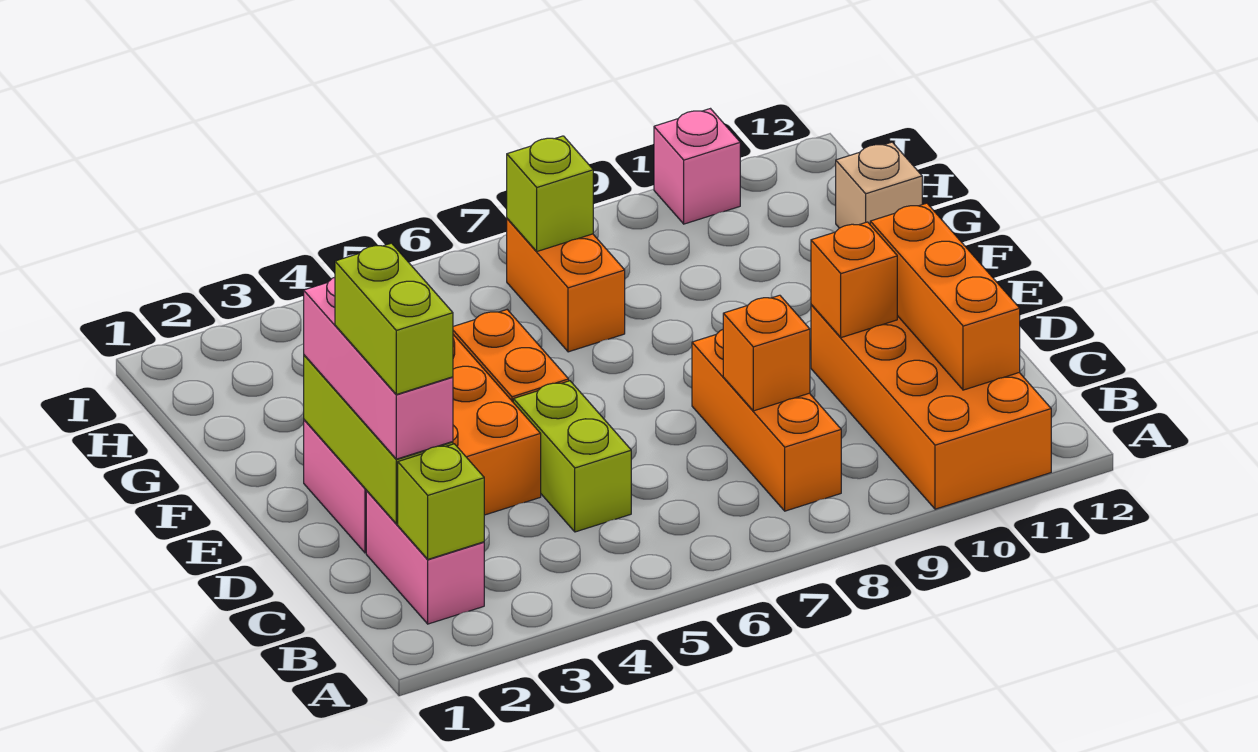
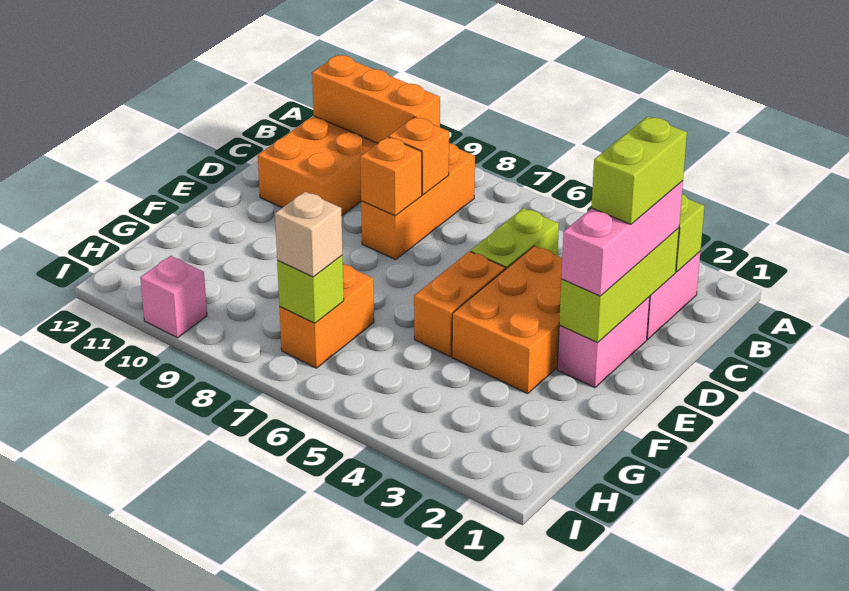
orange brick B11:D11 level 2 -> orange brick B9:B11 level 2
orange brick D10 level 2 -> orange brick D8 level 2
tan brick G12 level 1 -> tan brick H7 level 3

